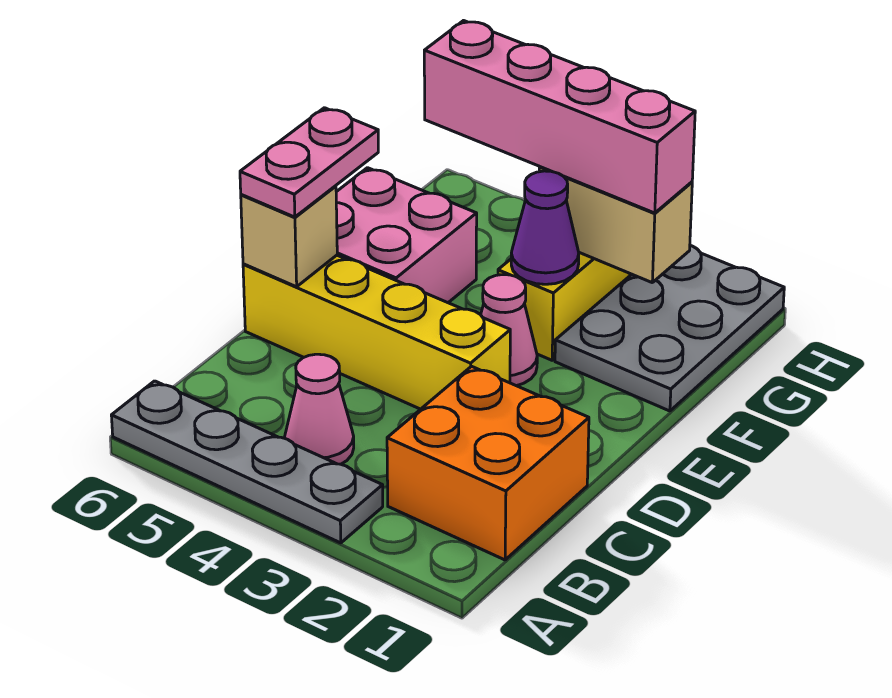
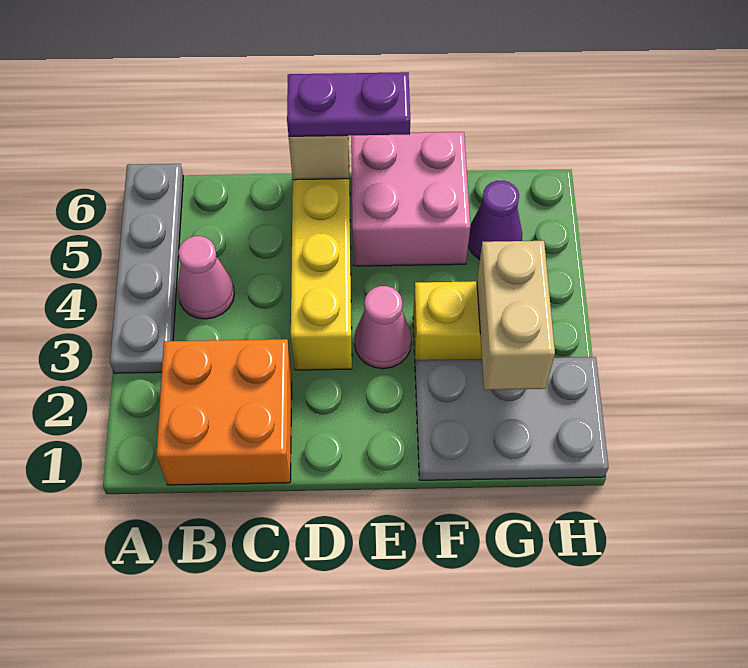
pink plate D6:E6 level 3 -> purple plate D6:E6 level 3
purple cone F3 level 2 -> purple cone G5 level 1
pink brick G2:G5 level 3 -> none

